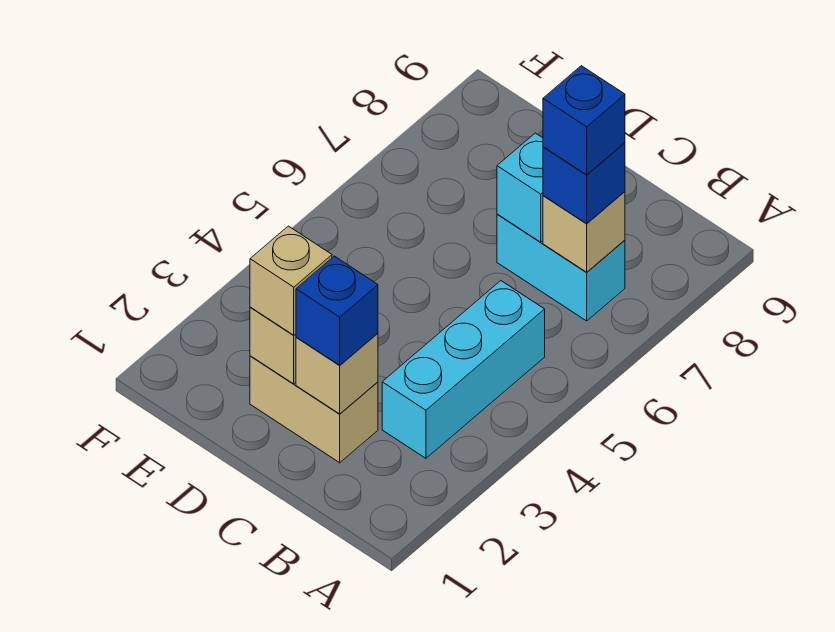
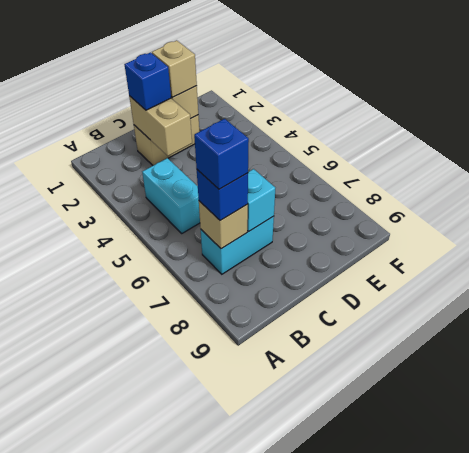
cyan brick B3:B5 level 1 -> cyan brick B4:B5 level 1
tan brick C2 level 2 -> tan brick C2:C3 level 2

